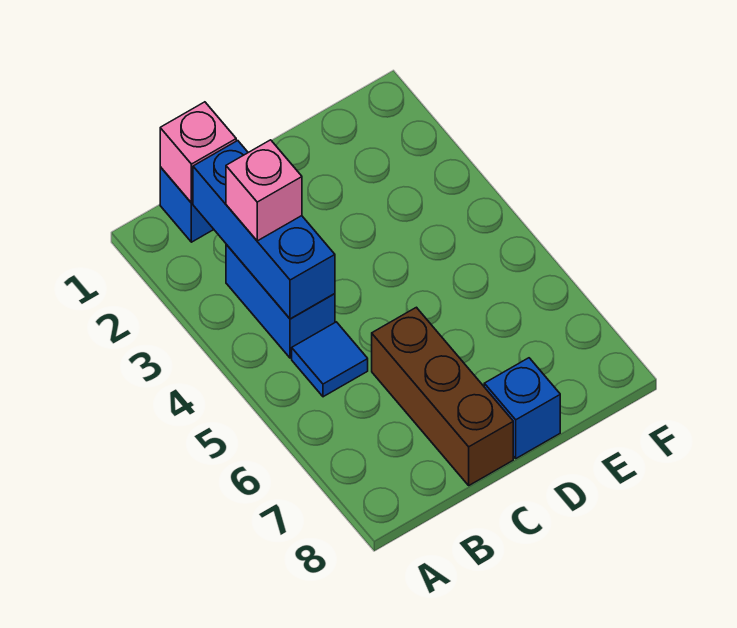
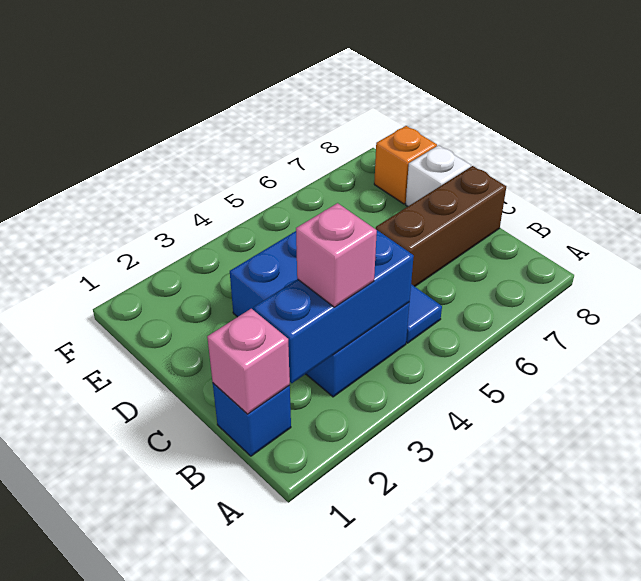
blue brick B3:B4 level 1 -> blue brick B3:D4 level 1
blue brick D8 level 1 -> white brick D8 level 1
none -> orange brick E8 level 1

